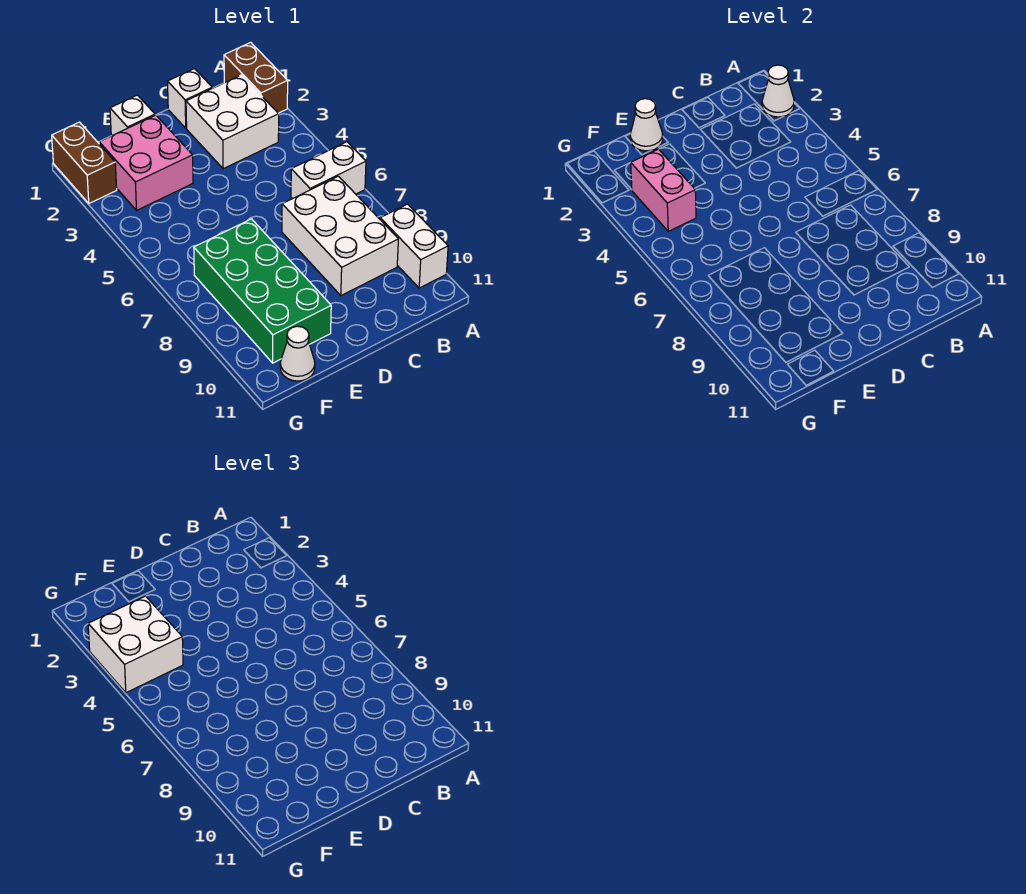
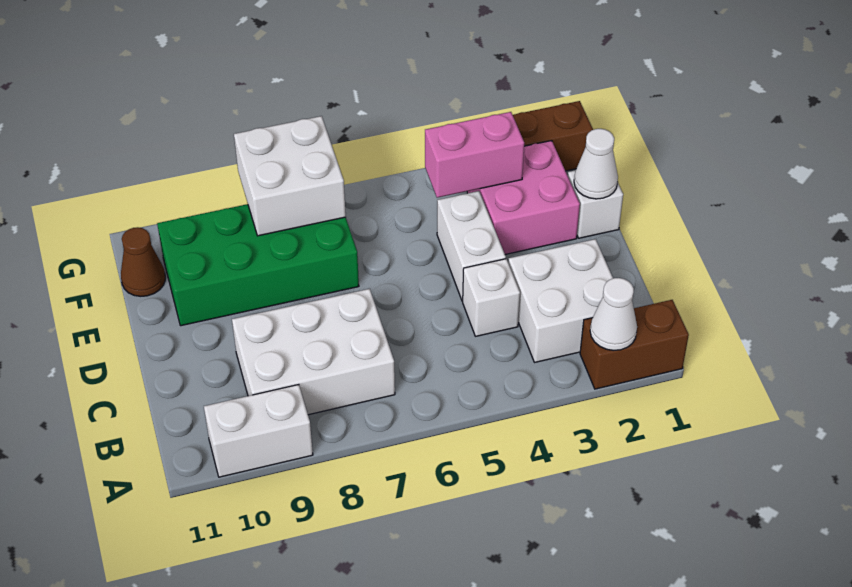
white brick A6:B6 level 1 -> white brick D4:E4 level 1
white brick C1 level 1 -> white brick C4 level 1
white brick F3:G4 level 3 -> white brick F7:G8 level 2
white cone F11 level 1 -> brown cone F11 level 1

